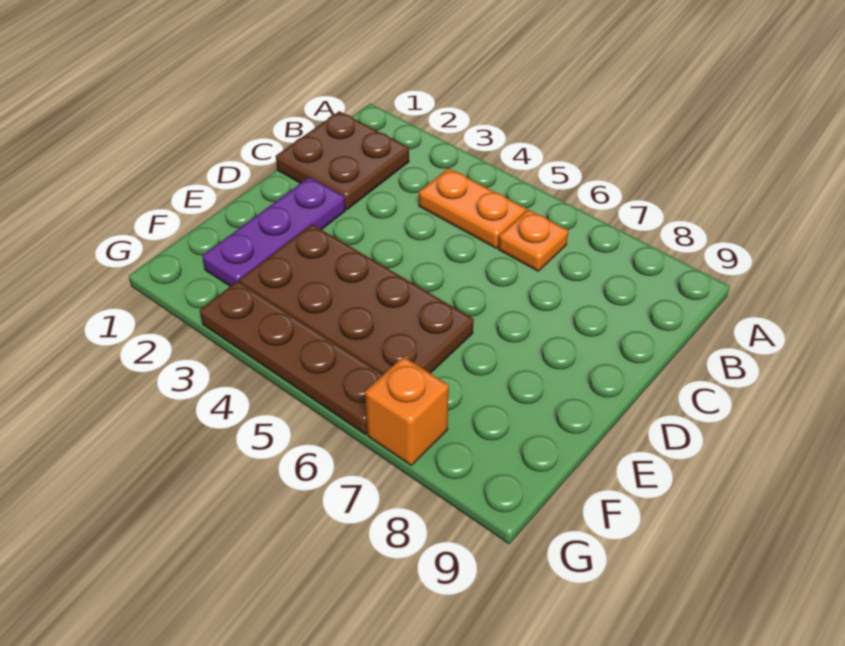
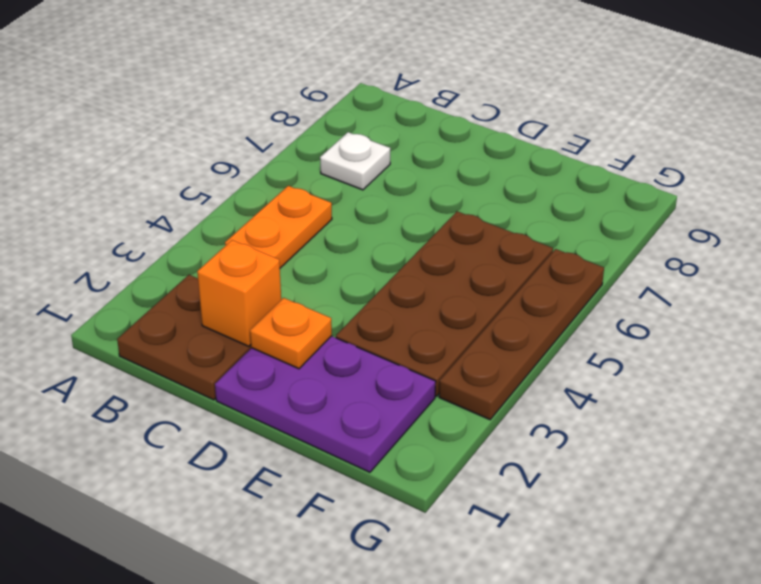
orange plate B6 level 1 -> orange plate D2 level 2
none -> white plate B7 level 1
purple plate D2:F2 level 1 -> purple plate D1:F2 level 1
orange brick G7 level 1 -> orange brick C2 level 2

